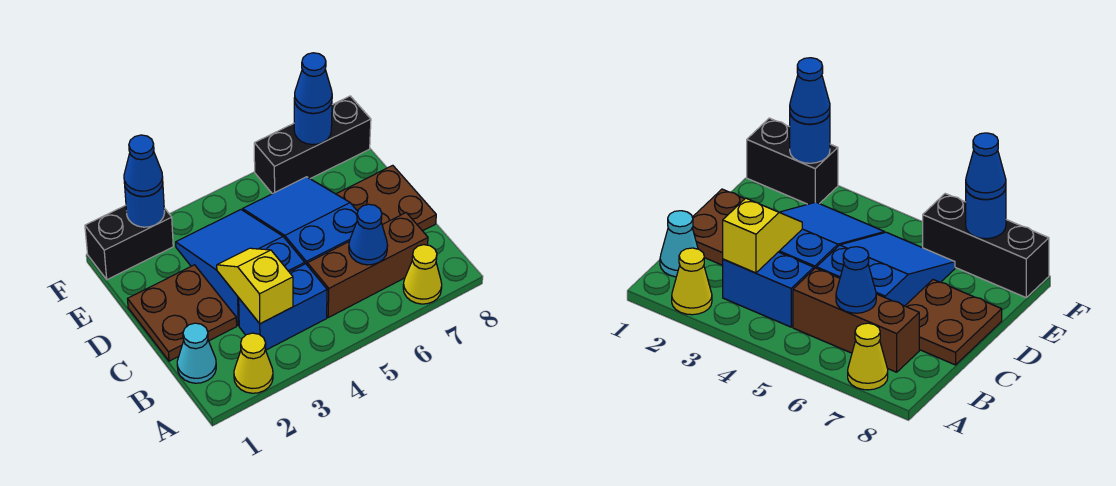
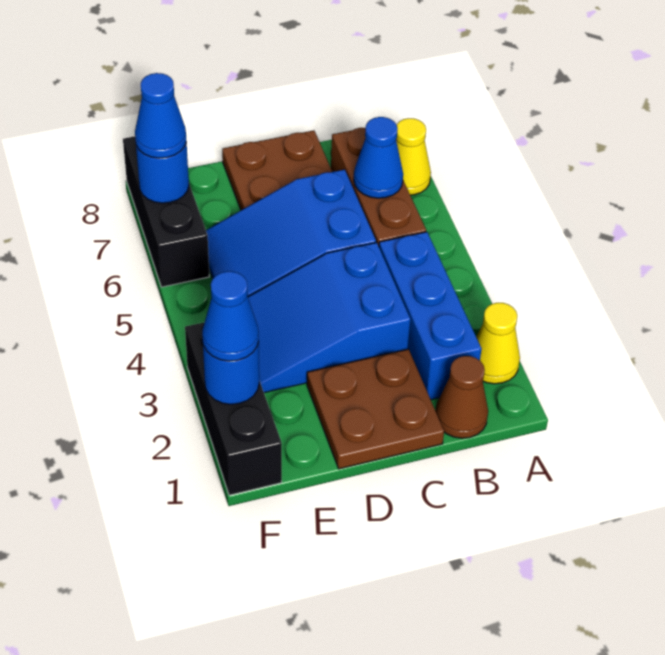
cyan cone B1 level 1 -> brown cone B1 level 1
blue brick B3:B4 level 1 -> blue brick B2:B4 level 1
yellow slope B3:C3 level 2 top B -> none
black brick F1:F2 level 1 -> black brick F1:F3 level 1

